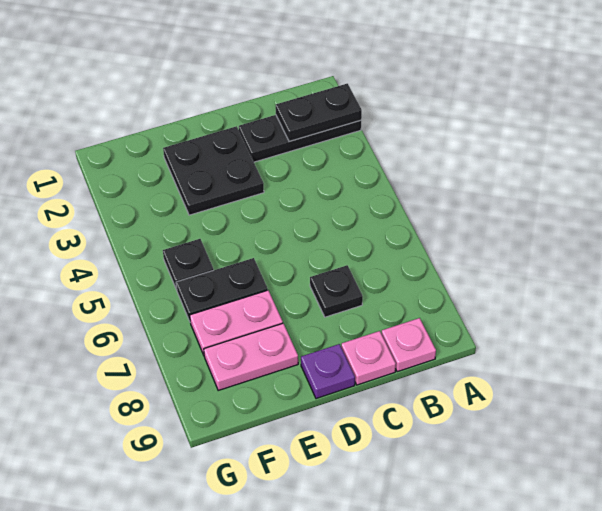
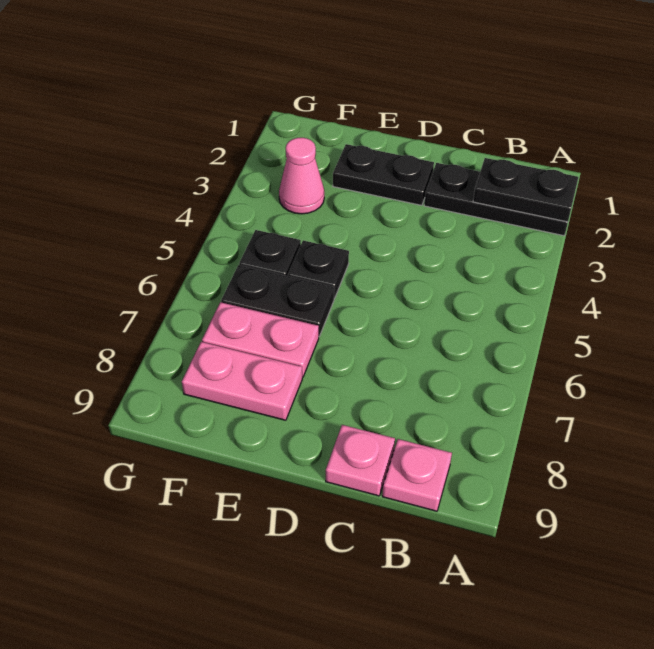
black plate C7 level 1 -> black plate E5 level 1
black plate D2:E3 level 1 -> black plate D2:E2 level 1
purple plate D9 level 1 -> none
none -> pink cone F3 level 1

